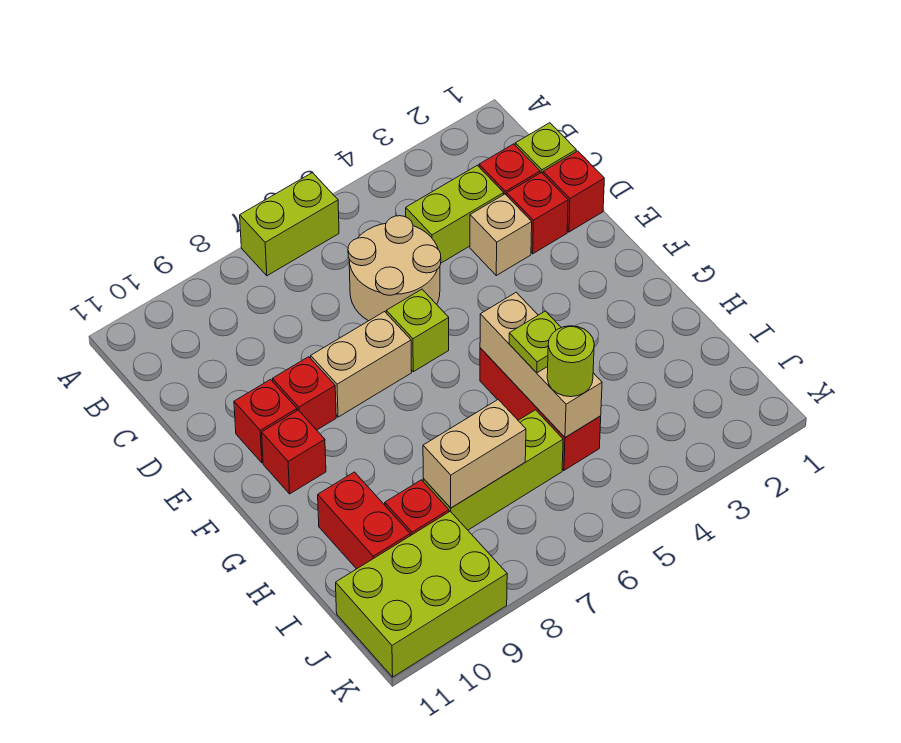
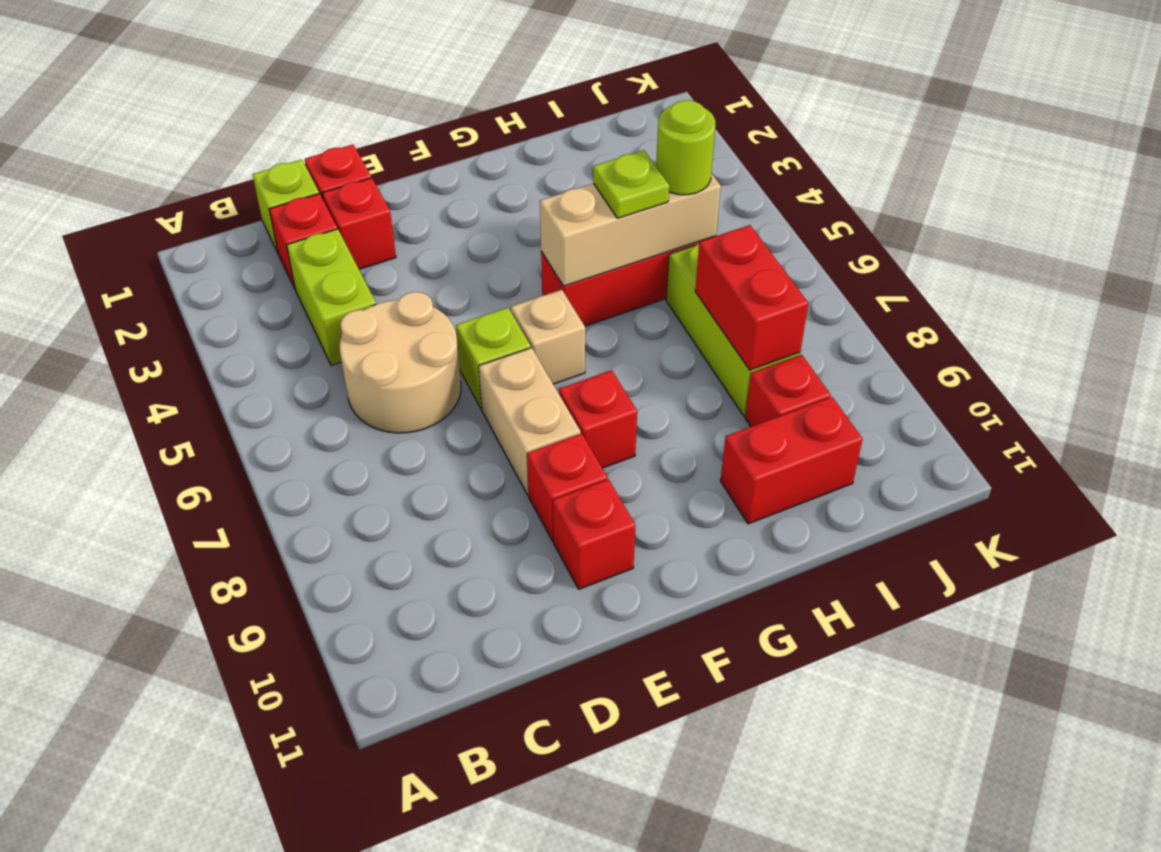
lime brick A6:A7 level 1 -> none
tan brick D3 level 1 -> tan brick F6 level 1
red brick F10 level 1 -> red brick F8 level 1
tan brick I7:I8 level 2 -> red brick I7:I8 level 2
lime brick J9:K11 level 1 -> none

